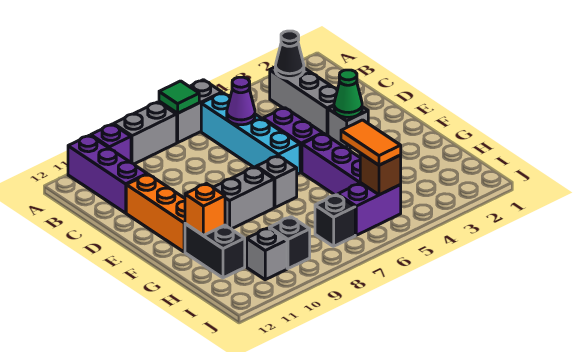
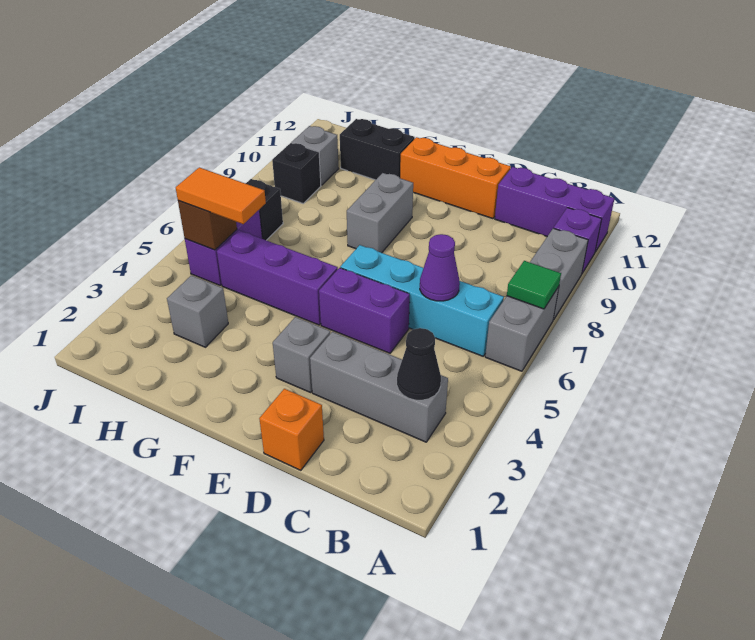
green cone E3 level 2 -> none
grey brick F7 level 1 -> grey brick H3 level 1
orange brick G11 level 2 -> orange brick D1 level 1

